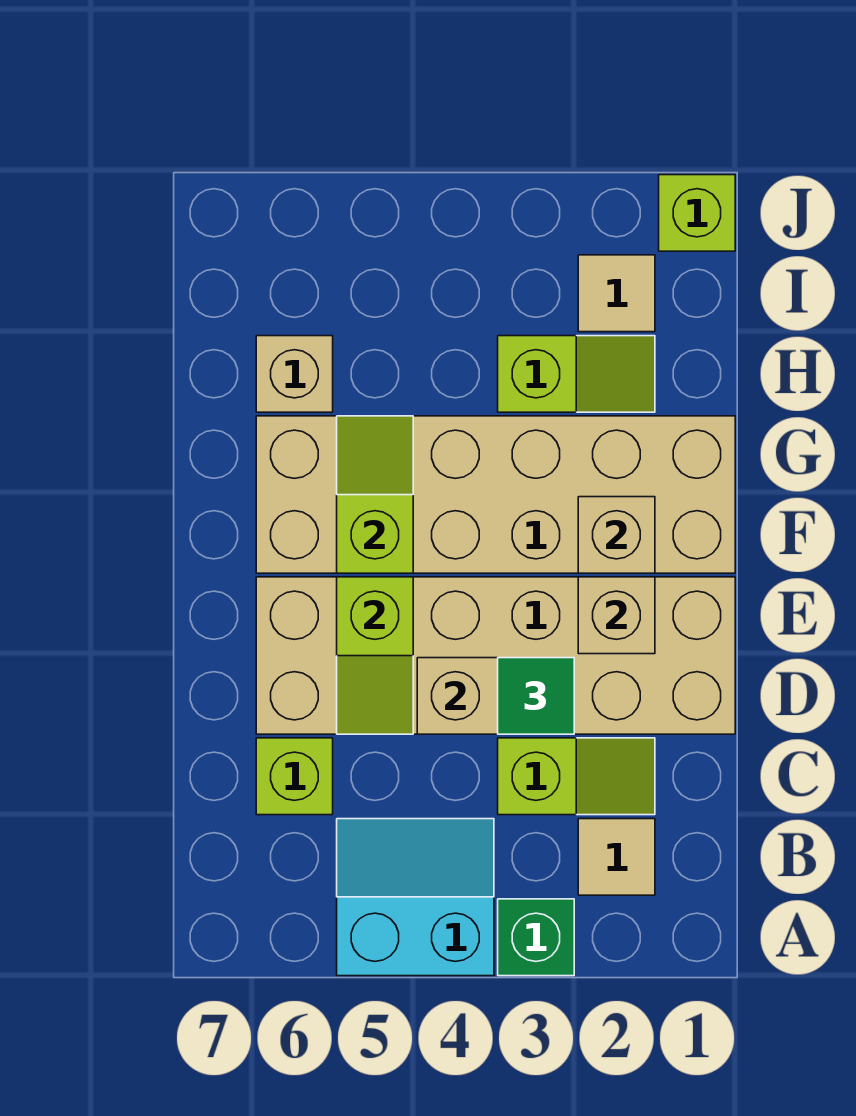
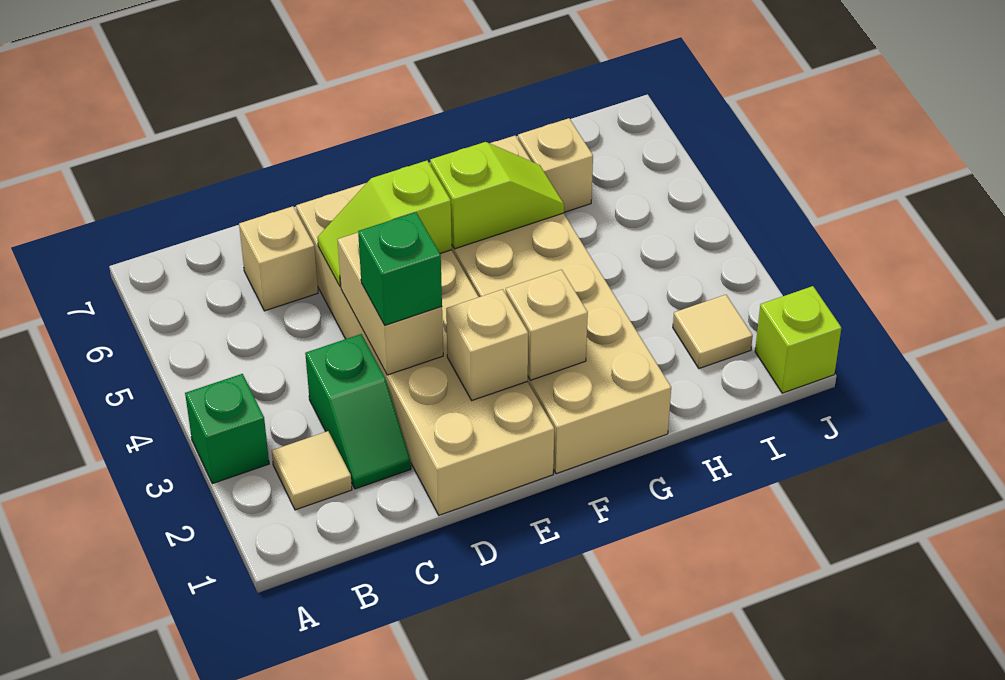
cyan slope A4:B5 level 1 top A -> none
lime slope C2:C3 level 1 top 3 -> green slope C2:C3 level 1 top 3
lime brick C6 level 1 -> tan brick C6 level 1
green tile D3 level 3 -> green brick D3 level 3
lime slope H2:H3 level 1 top 3 -> none

